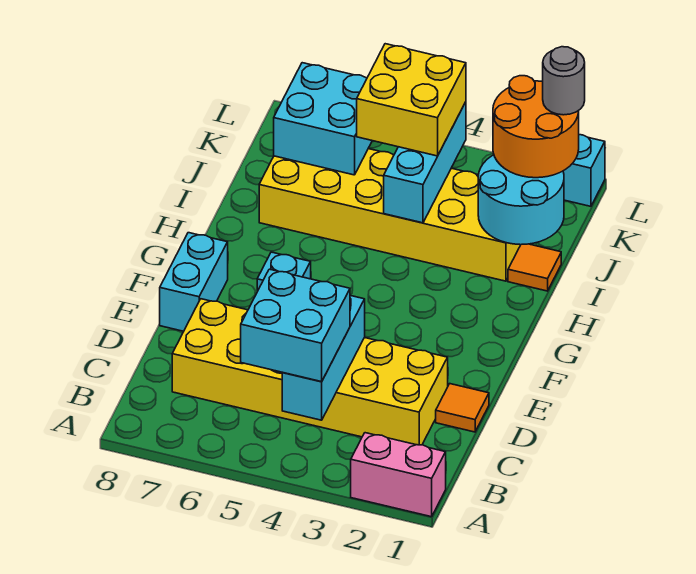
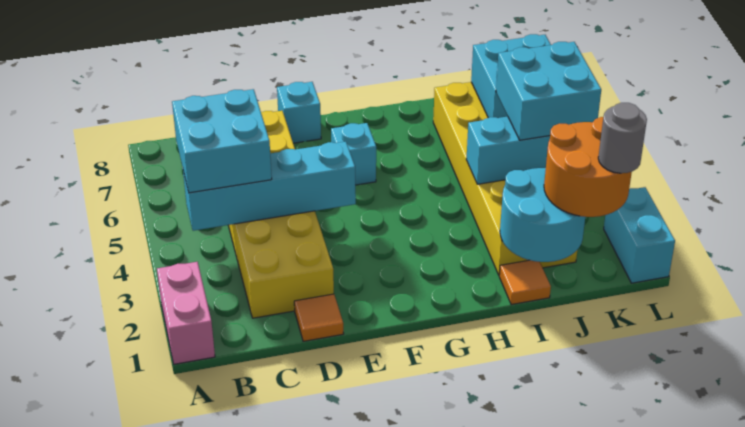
cyan brick B4:D4 level 2 -> cyan brick B4:E4 level 2
cyan brick E8:F8 level 1 -> cyan brick E8 level 1
yellow brick J4:K5 level 3 -> cyan brick J4:K5 level 3

